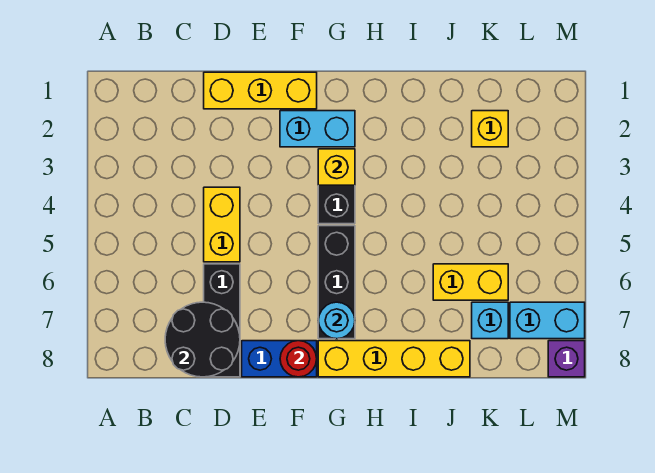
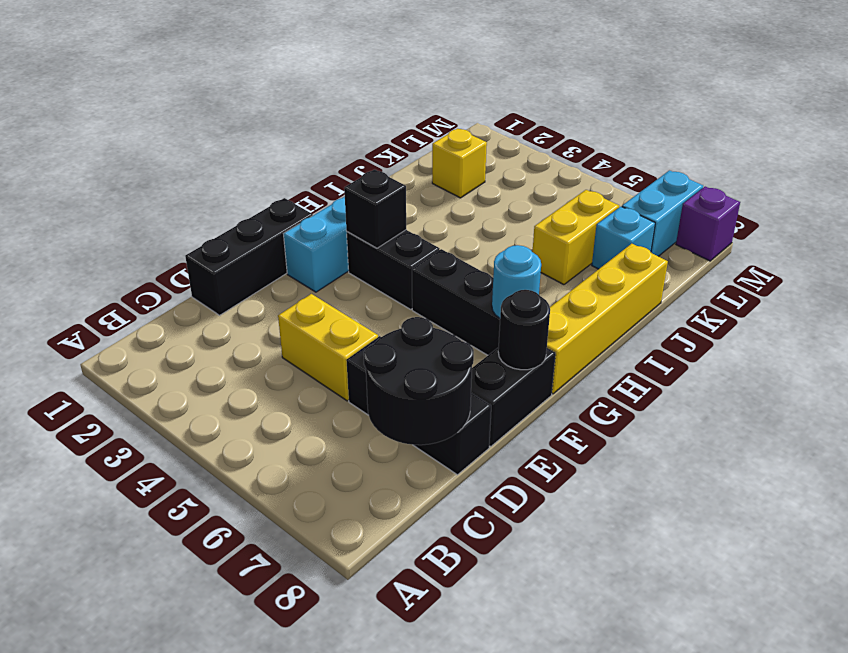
yellow brick D1:F1 level 1 -> black brick D1:F1 level 1
blue brick E8:F8 level 1 -> black brick E8:F8 level 1
red round brick F8 level 2 -> black round brick F8 level 2
yellow brick G3 level 2 -> black brick G3 level 2

